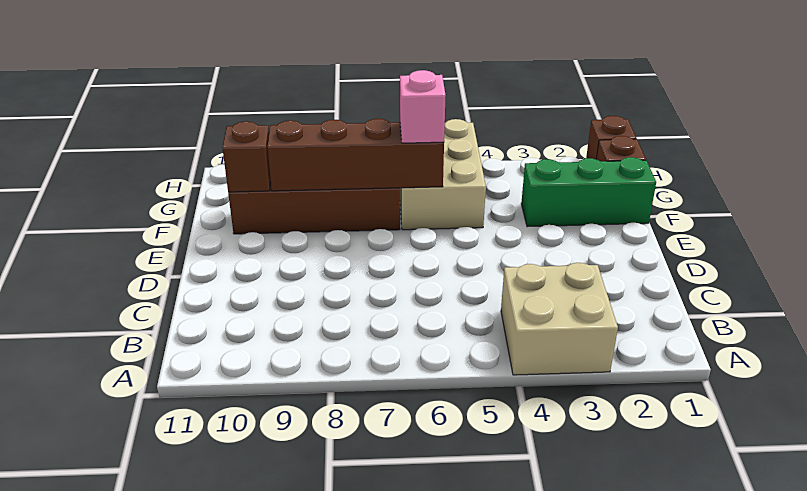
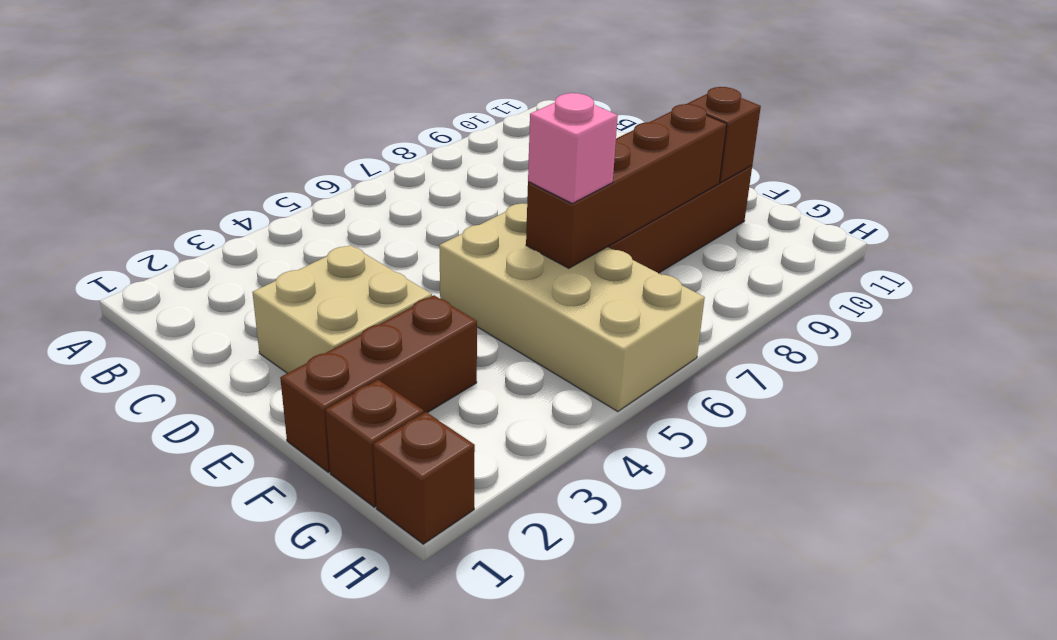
tan brick A3:B4 level 1 -> tan brick D2:E3 level 1
green brick F1:F3 level 1 -> brown brick F1:F3 level 1
tan brick F5:H6 level 1 -> tan brick E5:H6 level 1

